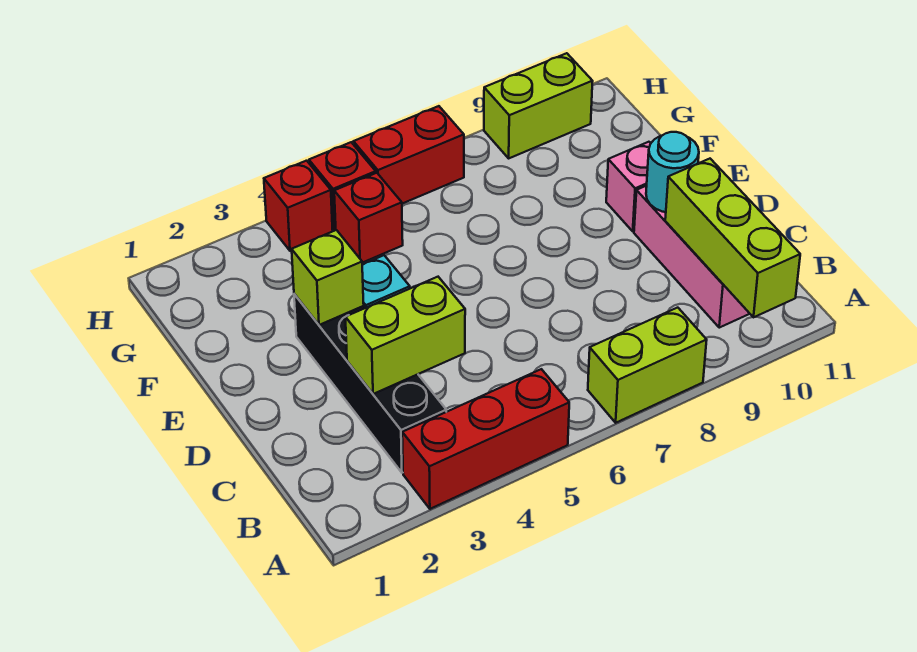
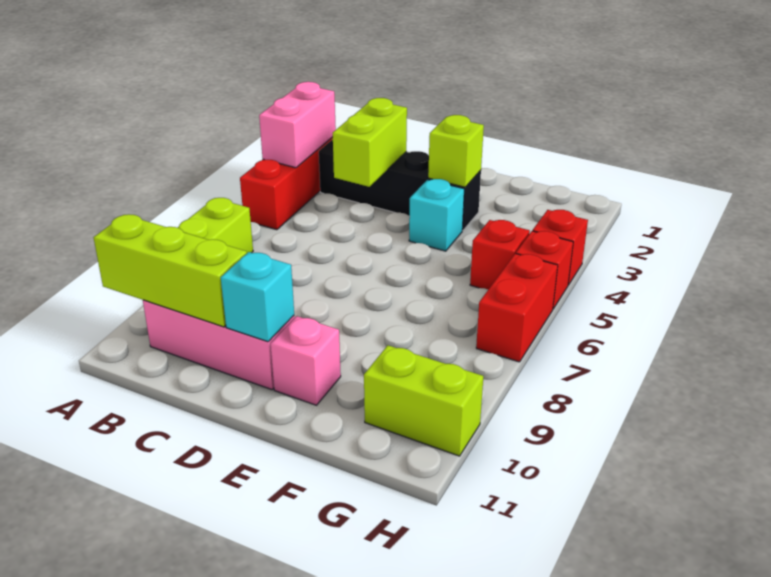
none -> pink brick A3:A4 level 2
cyan round brick D10 level 2 -> cyan brick D10 level 2
lime brick H9:H10 level 1 -> lime brick G10:H10 level 1

